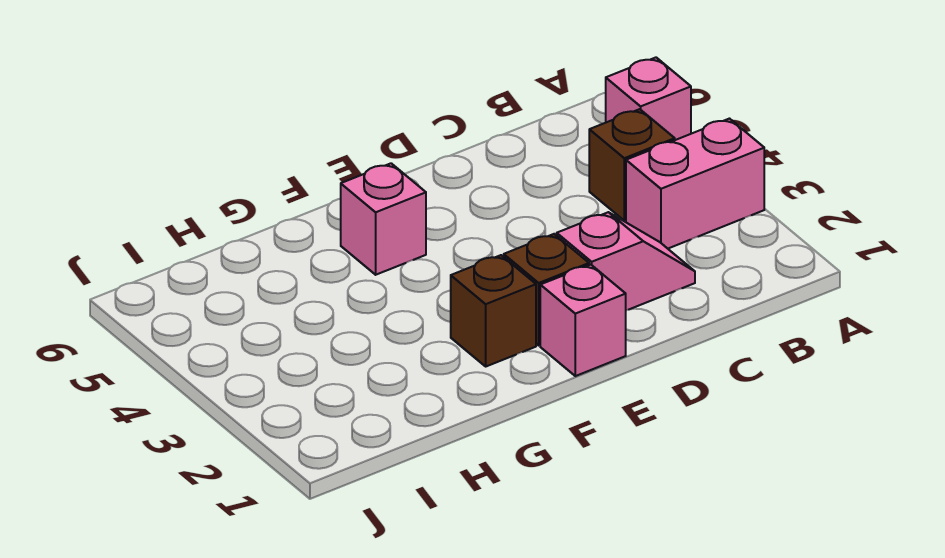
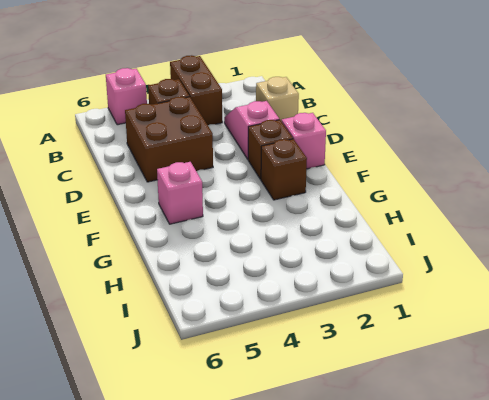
pink brick A3:B3 level 1 -> brown brick A3:B3 level 1
none -> tan brick C1 level 1
none -> brown brick C4:D5 level 1

